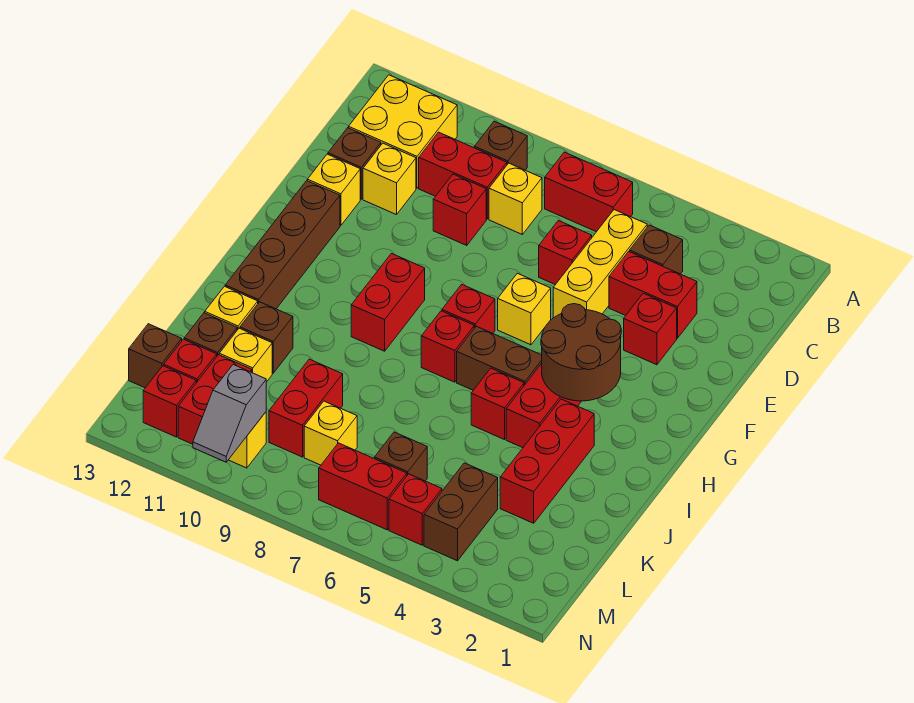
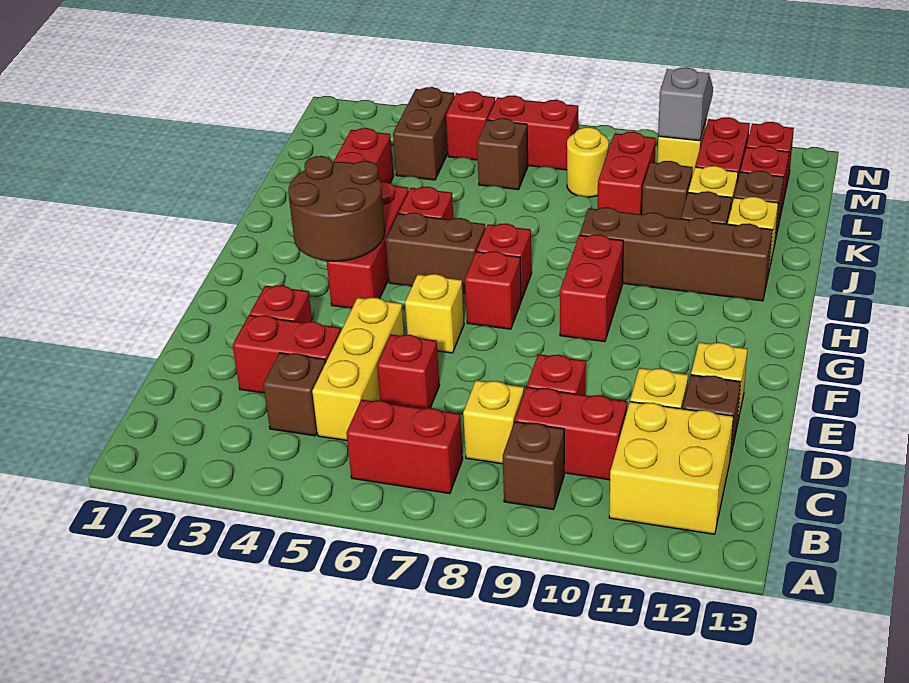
brown brick F12:I12 level 1 -> brown brick I9:I12 level 1
yellow brick L8 level 1 -> yellow round brick L8 level 1
brown brick L13 level 1 -> brown brick K10 level 1

